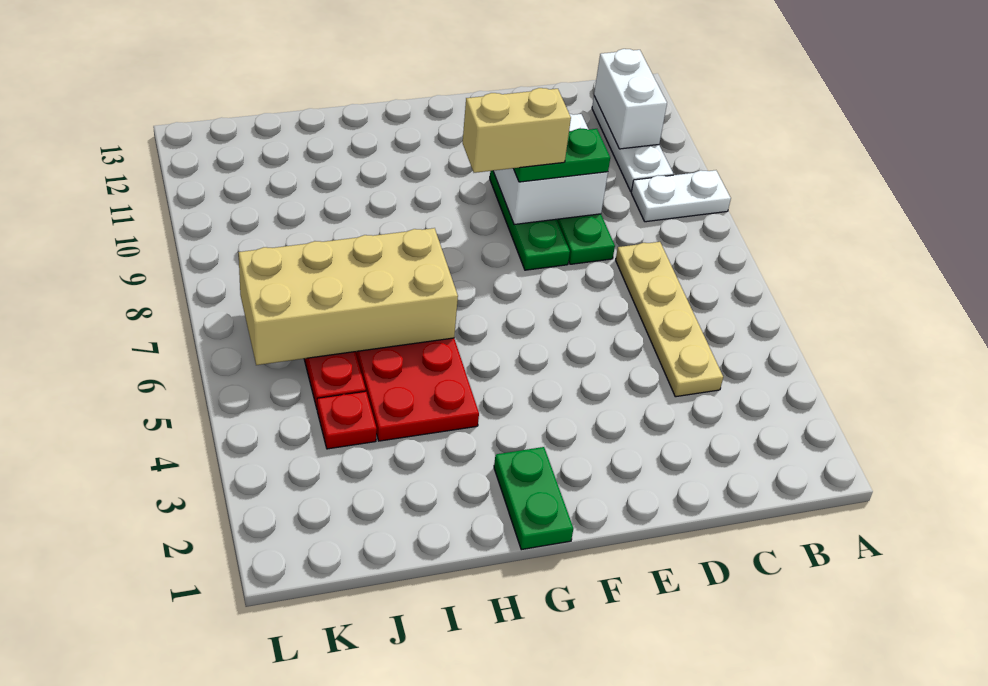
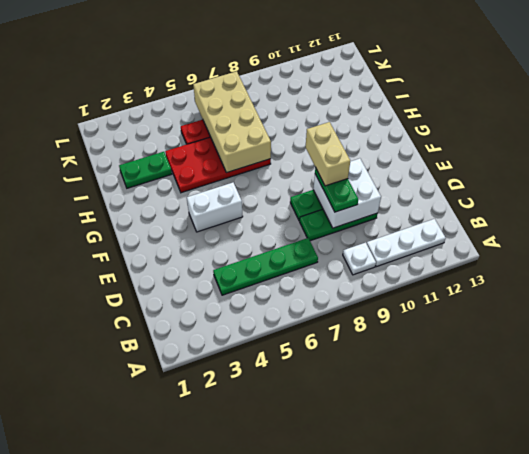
white plate A9:B9 level 1 -> white plate B9 level 1
white brick B11:B12 level 2 -> white brick F4:F5 level 1
tan plate C4:C7 level 1 -> green plate C4:C7 level 1
green plate G1:G2 level 1 -> green plate I2:I3 level 1
red plate J4 level 1 -> none

